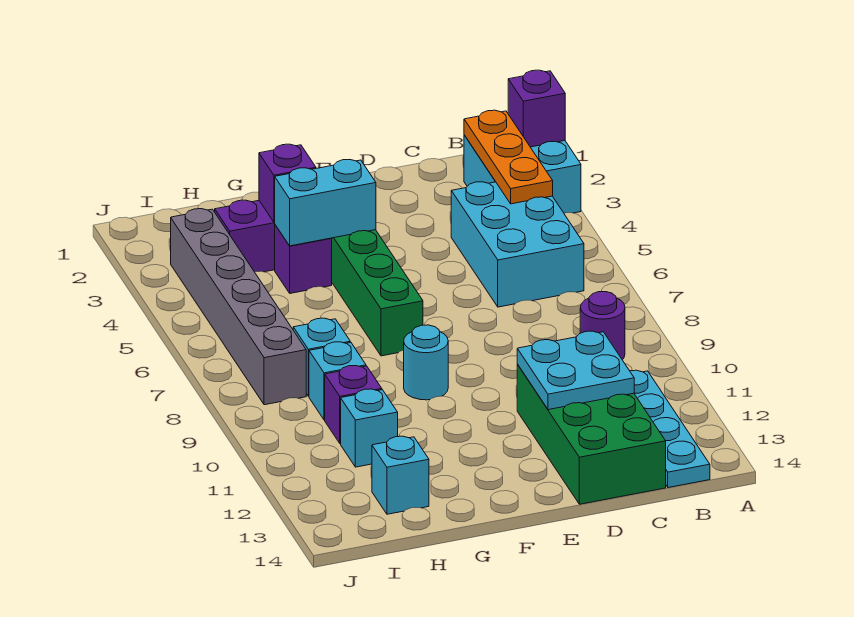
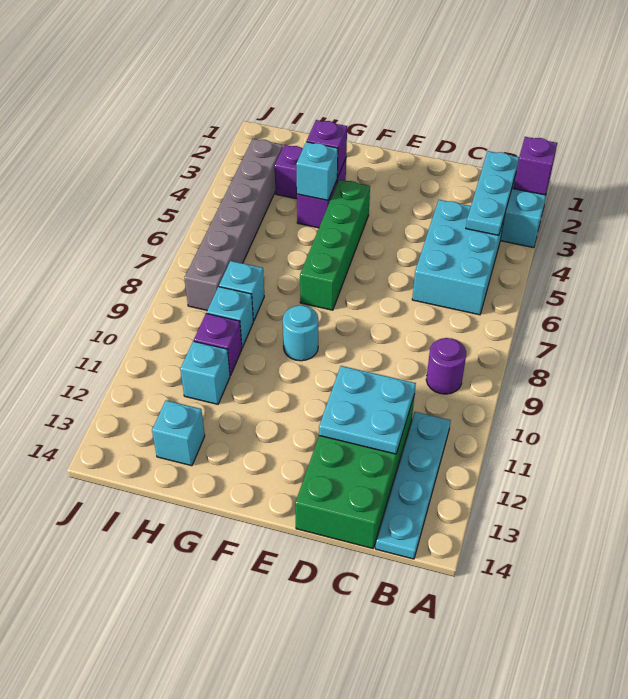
orange plate B2:B4 level 2 -> cyan plate B2:B4 level 2
cyan brick F4:G4 level 2 -> cyan brick G4 level 2

